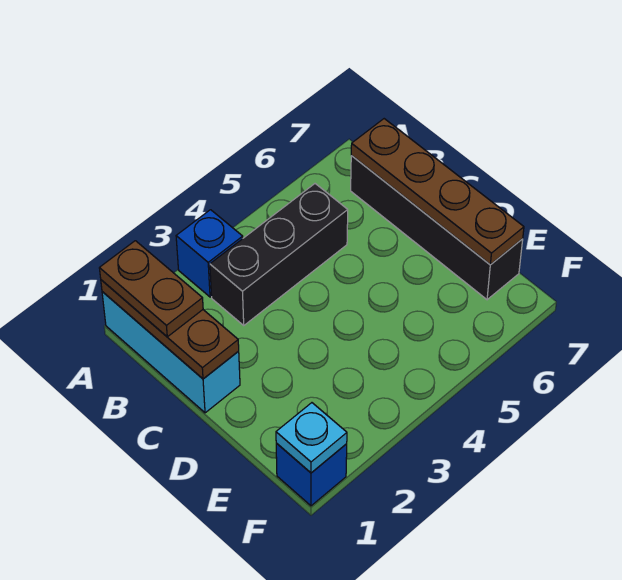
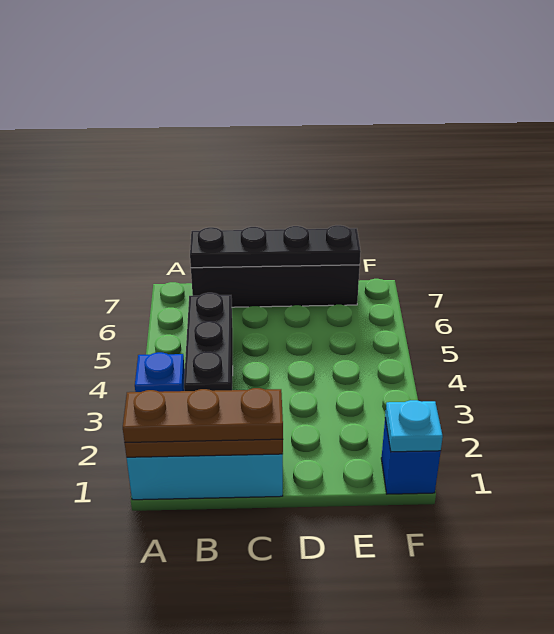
brown plate A1:B1 level 3 -> brown plate A1:C1 level 3
brown plate B7:E7 level 2 -> black plate B7:E7 level 2

